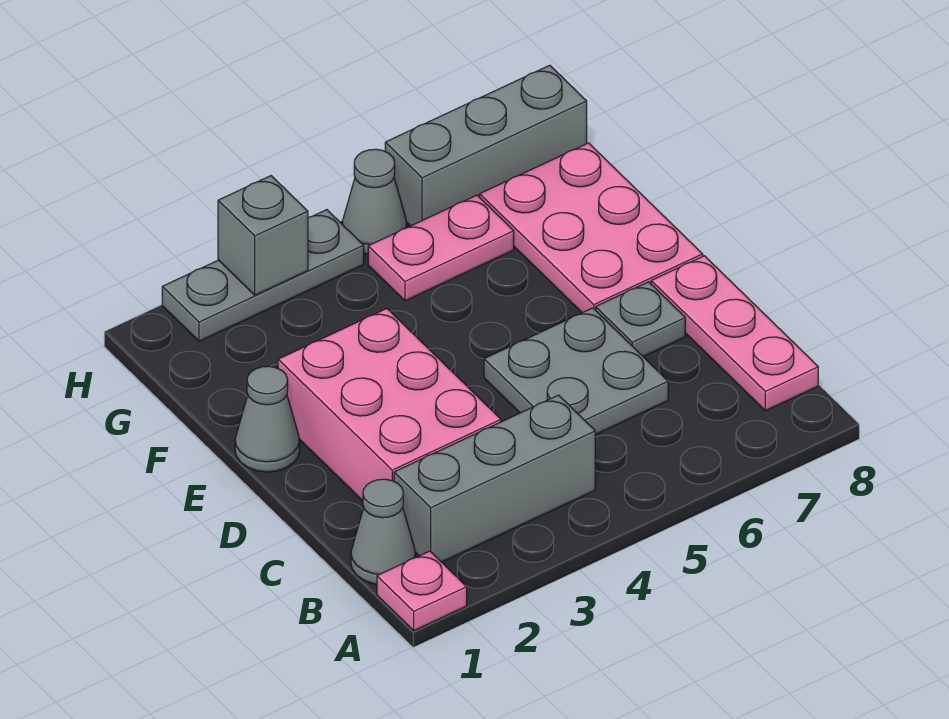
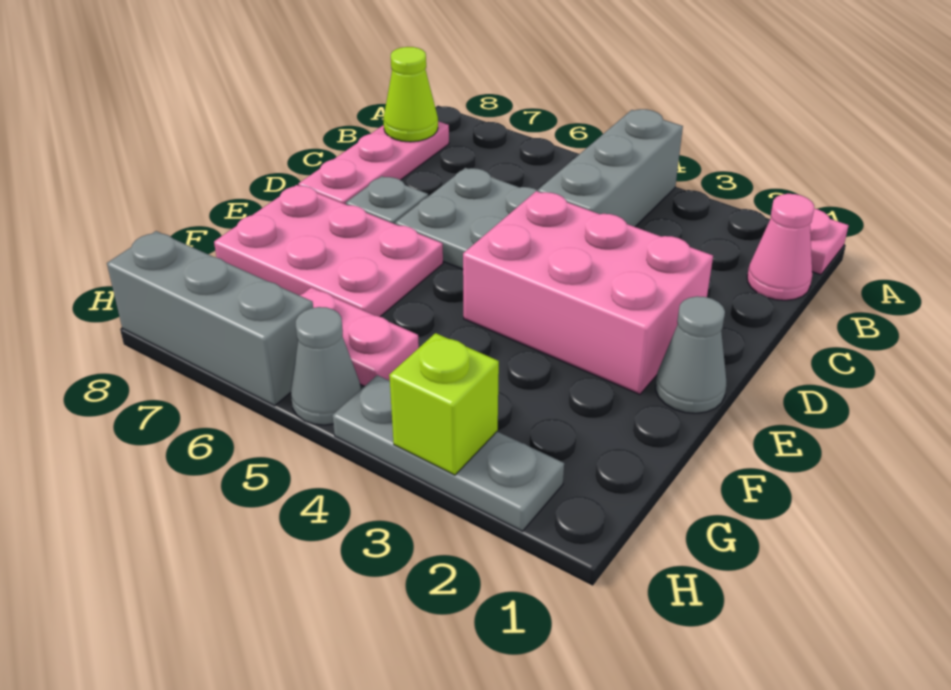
grey cone B1 level 1 -> pink cone B1 level 1
grey brick B2:B4 level 1 -> grey brick A4:C4 level 1
none -> lime cone B8 level 2
pink brick C2:E3 level 1 -> pink brick D2:E4 level 1
pink plate E7:G8 level 1 -> pink plate E6:F8 level 1
grey brick H3 level 2 -> lime brick H3 level 2

